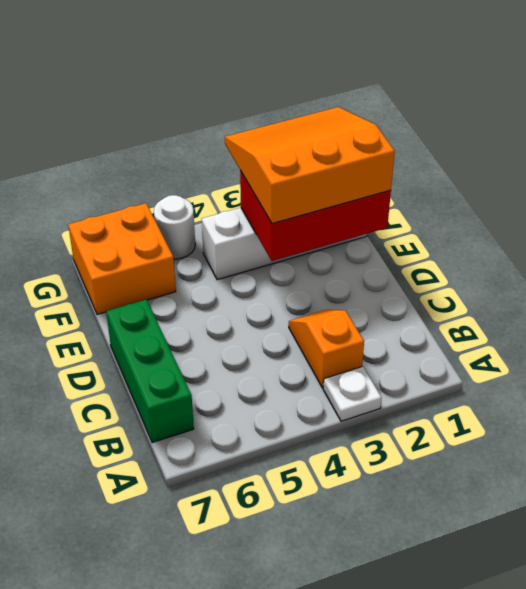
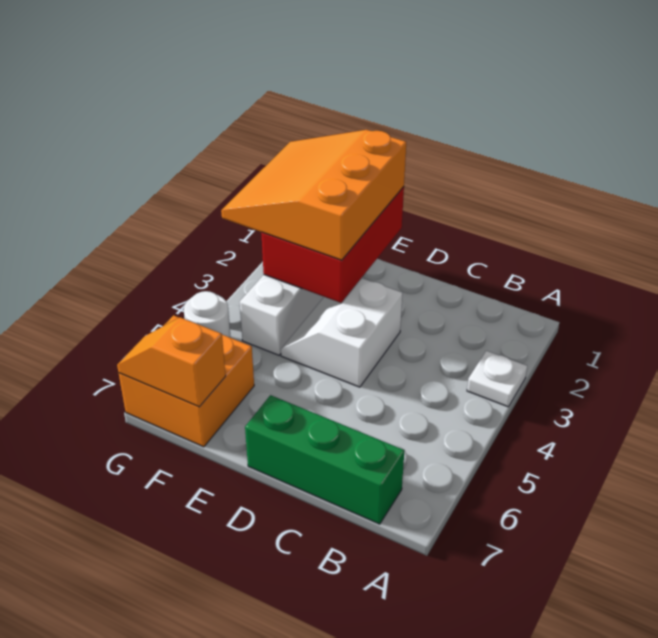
orange slope B3:C3 level 1 top B -> orange slope F7:G7 level 2 top F
none -> white slope D3:E4 level 1 top D

